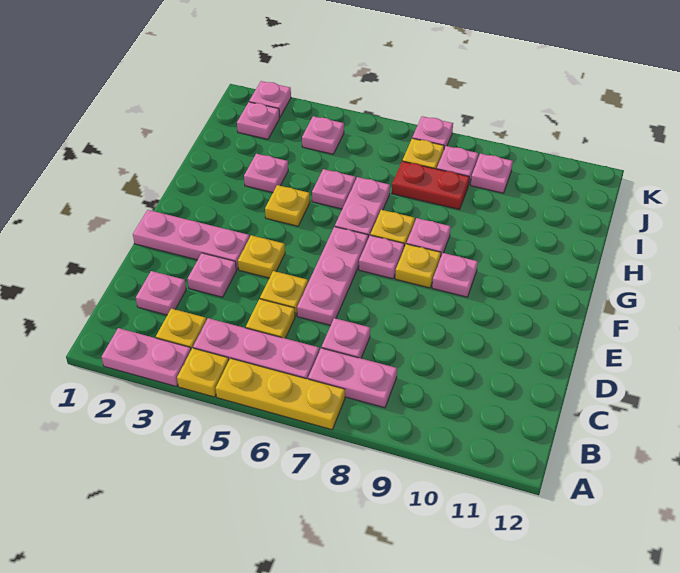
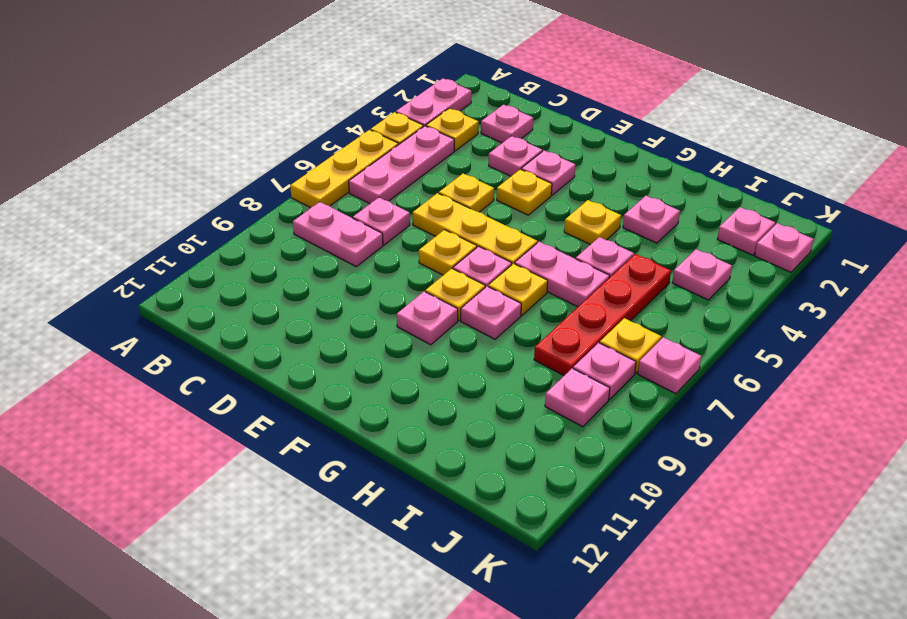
pink plate B7:B8 level 1 -> pink plate B8:C8 level 1
yellow plate C5 level 1 -> yellow plate E7 level 1
pink plate D6:F6 level 1 -> yellow plate D6:F6 level 1
pink plate E1:E3 level 1 -> pink plate E3 level 1
red plate I7:I8 level 1 -> red plate I5:I8 level 1

